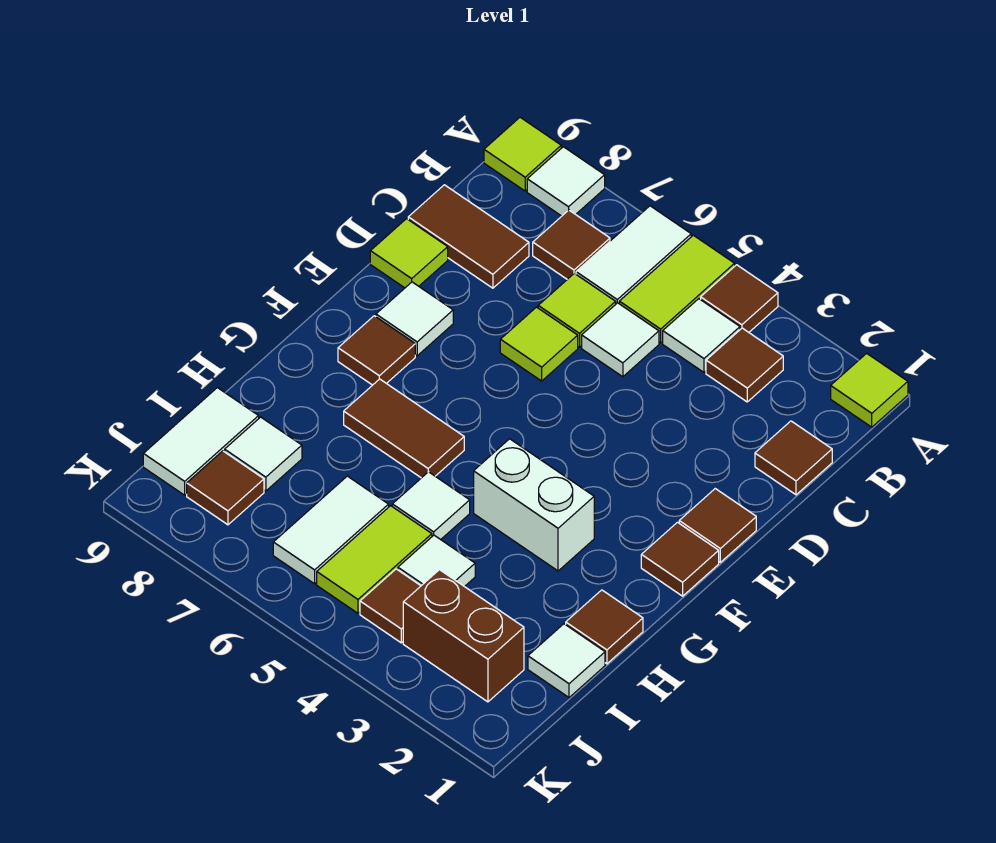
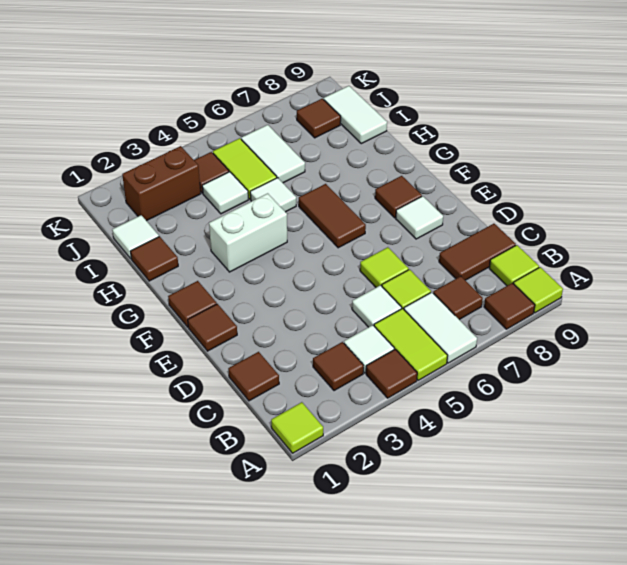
white tile A8 level 1 -> brown tile A8 level 1
lime tile D9 level 1 -> lime tile B9 level 1
brown tile G6:G7 level 1 -> brown tile F6:G6 level 1
white tile I8 level 1 -> none

